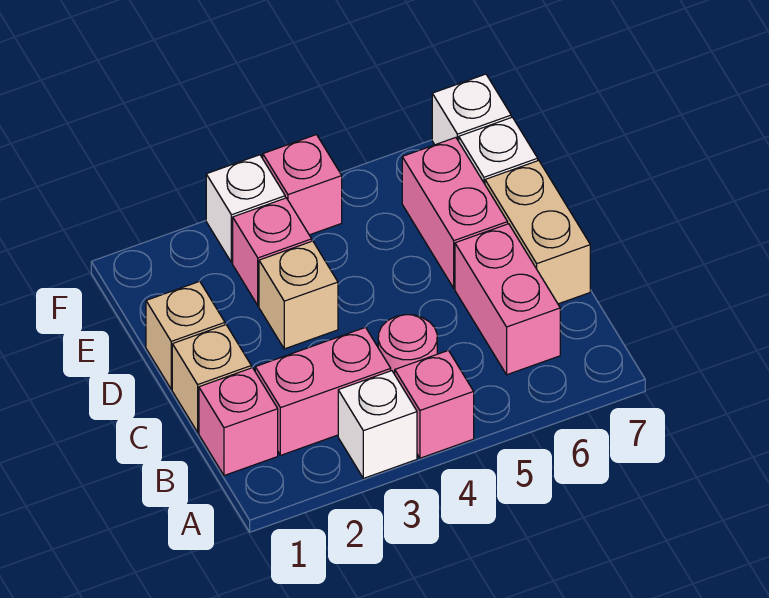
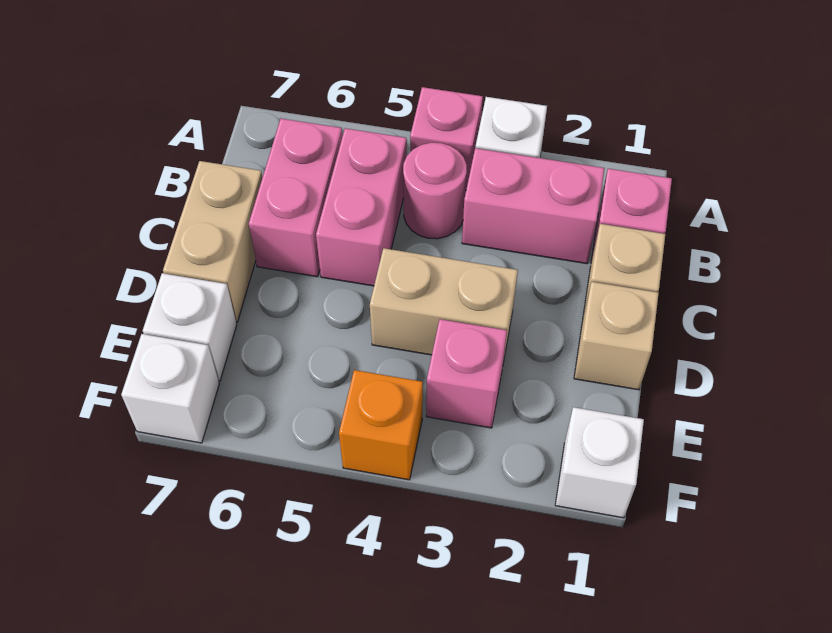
tan brick D3 level 1 -> tan brick D3:D4 level 1
pink brick D6:E6 level 1 -> pink brick B5:C5 level 1
white brick F3 level 1 -> white brick F1 level 1
pink brick F4 level 1 -> orange brick F4 level 1

